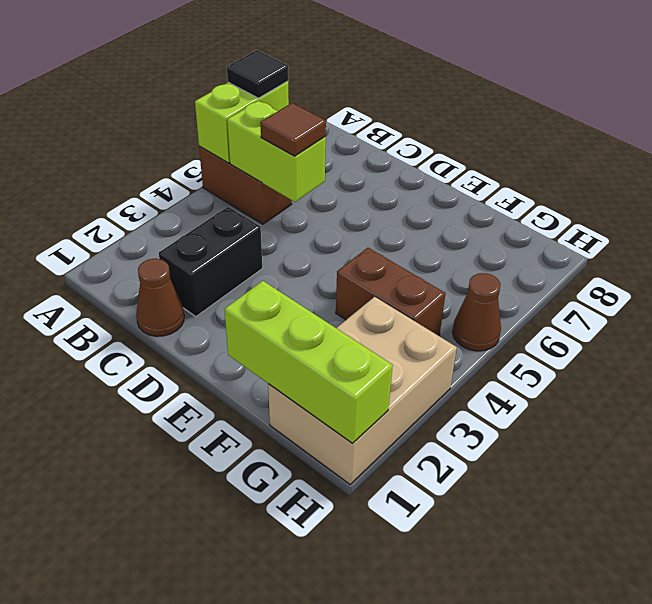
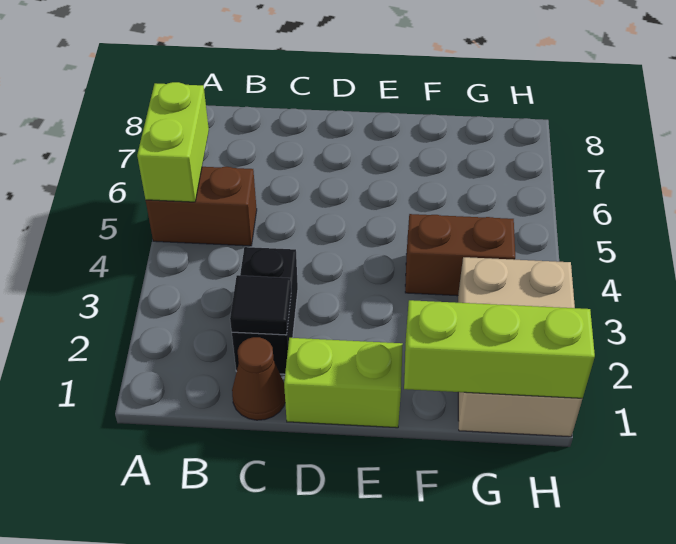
black tile A6 level 3 -> black tile C2 level 2
lime brick B5:C5 level 2 -> lime brick D1:E1 level 1
brown tile C5 level 3 -> none
brown cone H5 level 1 -> none

